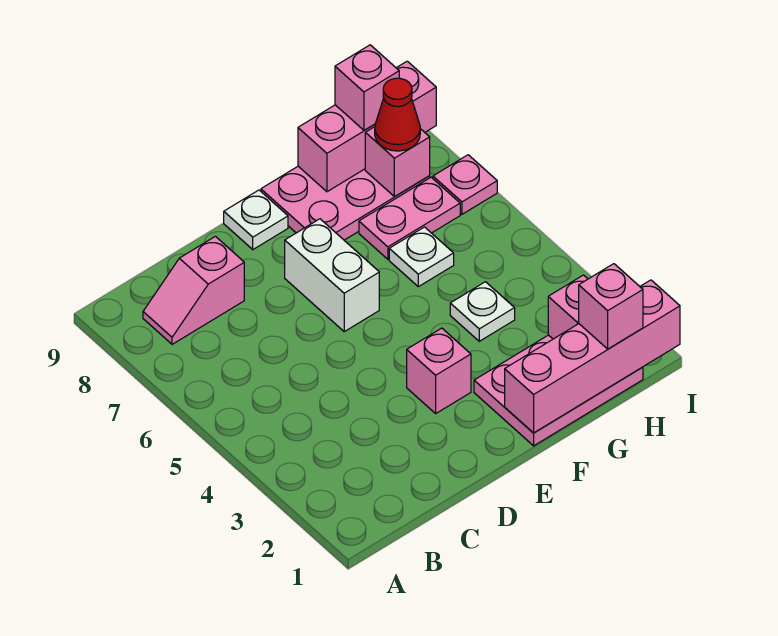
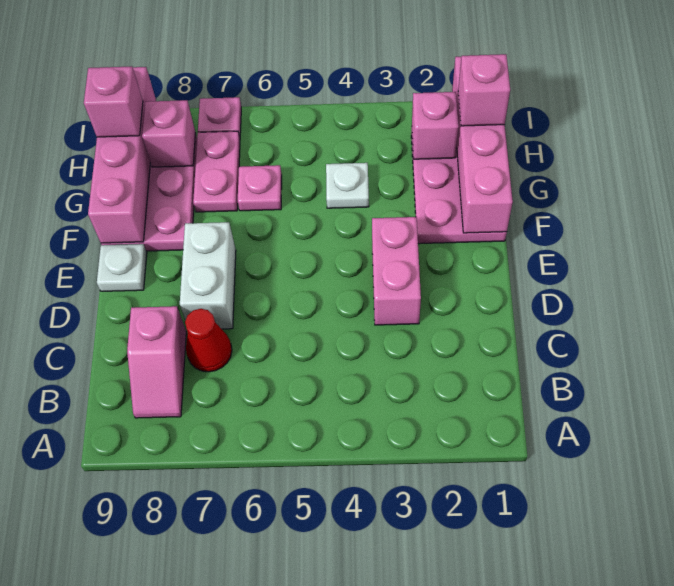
pink brick E3 level 1 -> pink brick D3:E3 level 1
white brick E6:E7 level 1 -> white brick D7:E7 level 1
white plate G6 level 1 -> pink plate G6 level 1
pink brick G9:I9 level 2 -> pink brick F9:I9 level 2
red cone H8 level 3 -> red cone C7 level 1

